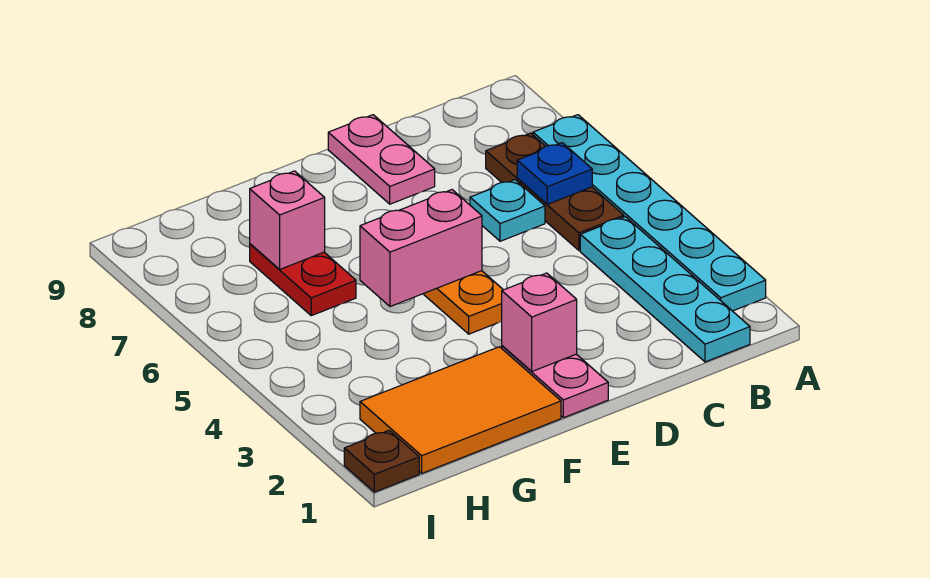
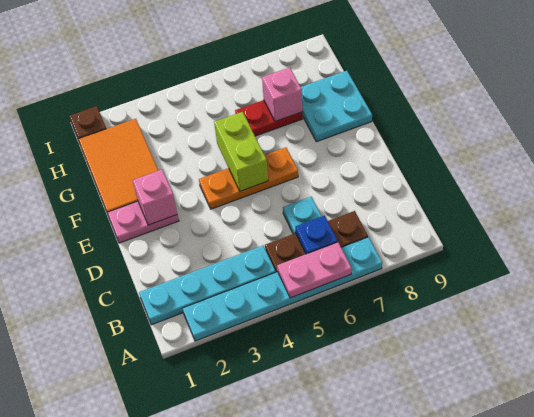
pink plate D8:D9 level 1 -> pink plate A5:A6 level 2
pink brick E5:F5 level 2 -> lime brick E5:F5 level 2
none -> cyan plate F8:G9 level 1

